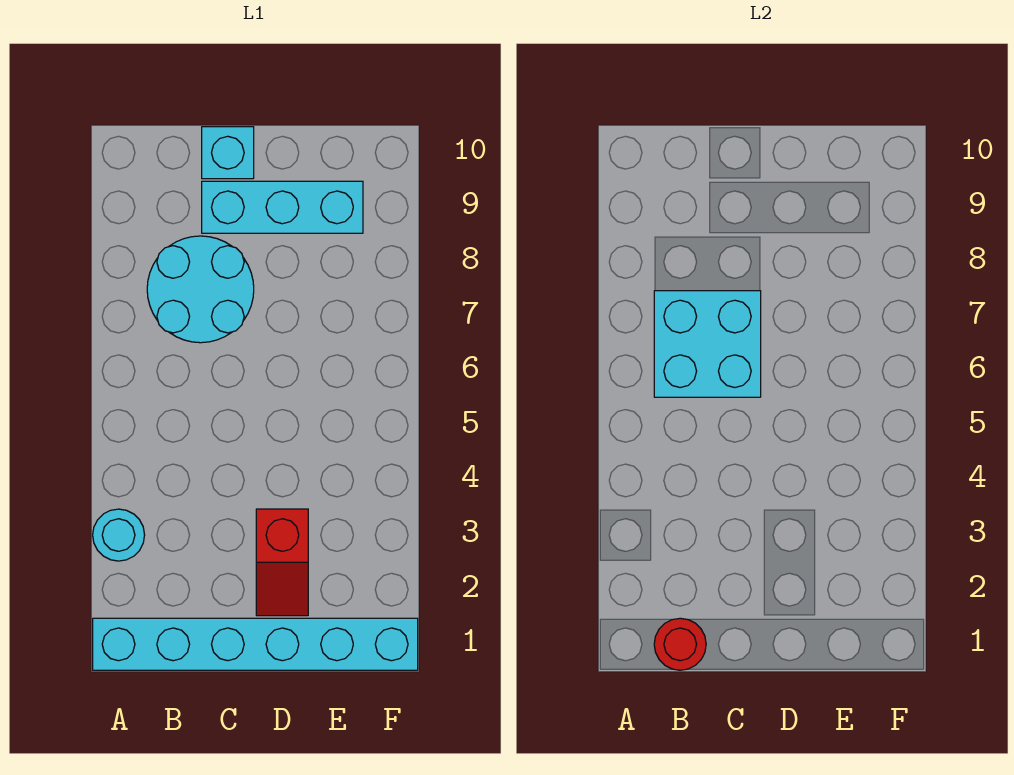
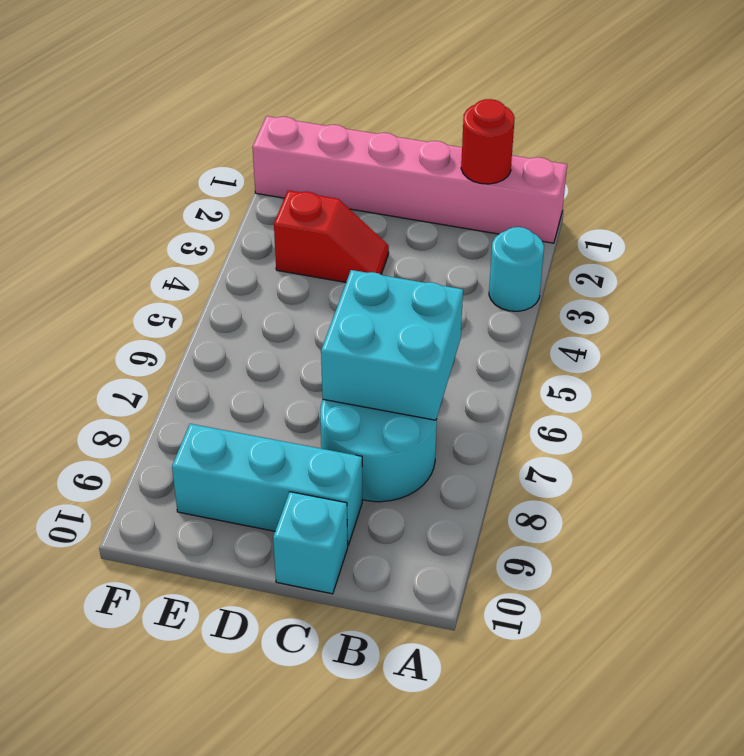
cyan brick A1:F1 level 1 -> pink brick A1:F1 level 1
red slope D2:D3 level 1 top 3 -> red slope D3:E3 level 1 top E

